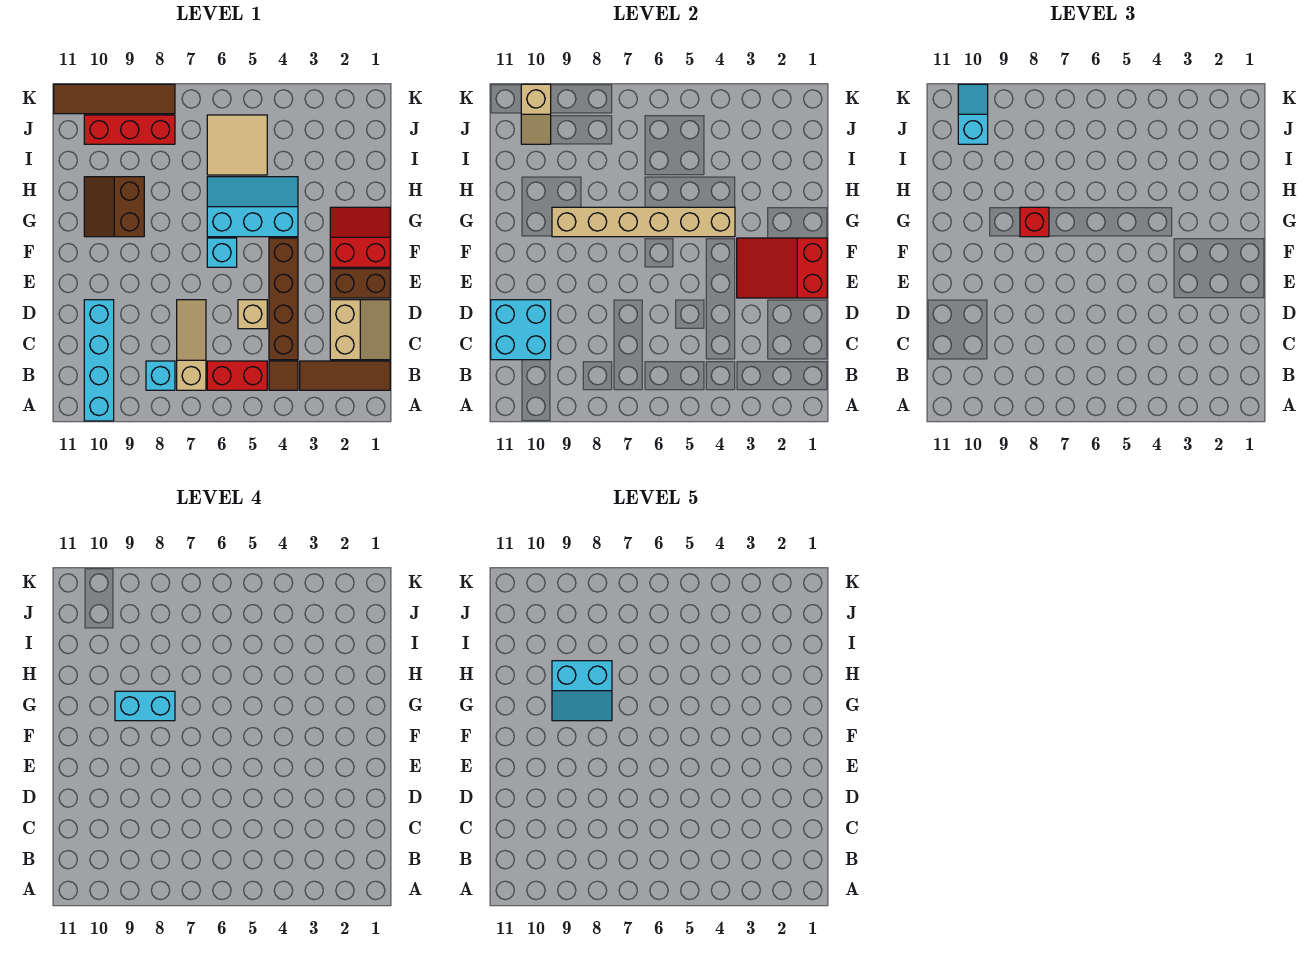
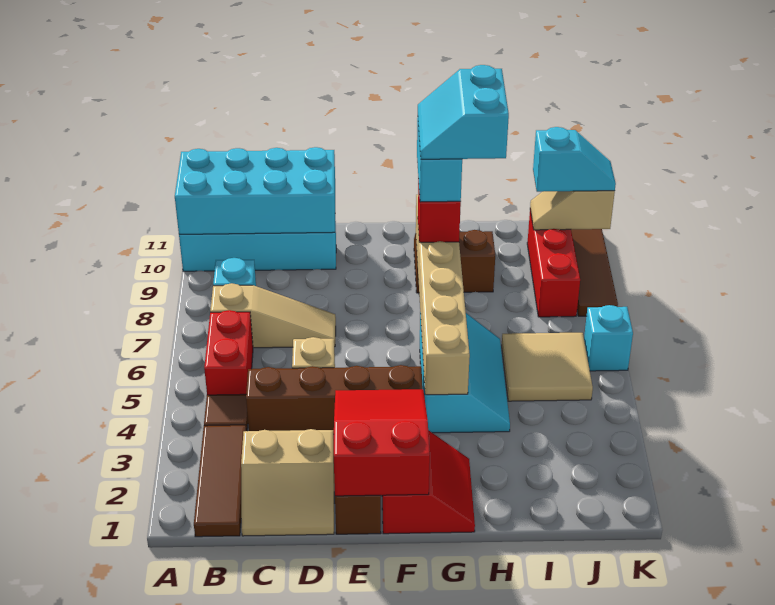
cyan brick C10:D11 level 2 -> cyan brick A10:D11 level 2
cyan brick F6 level 1 -> cyan brick K6 level 1

